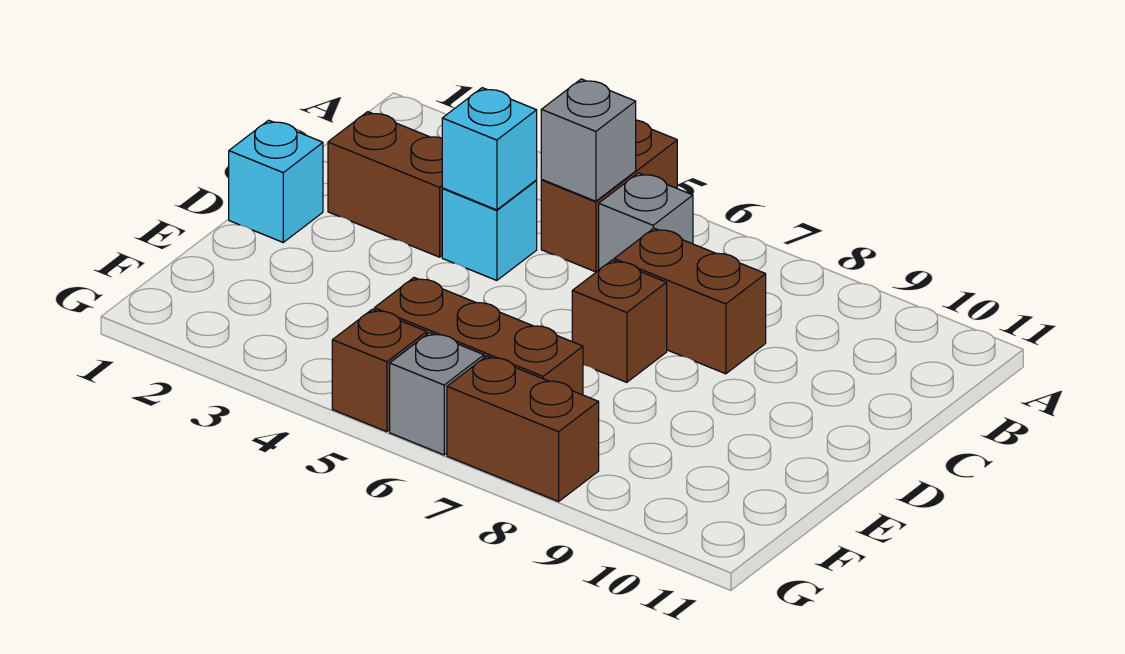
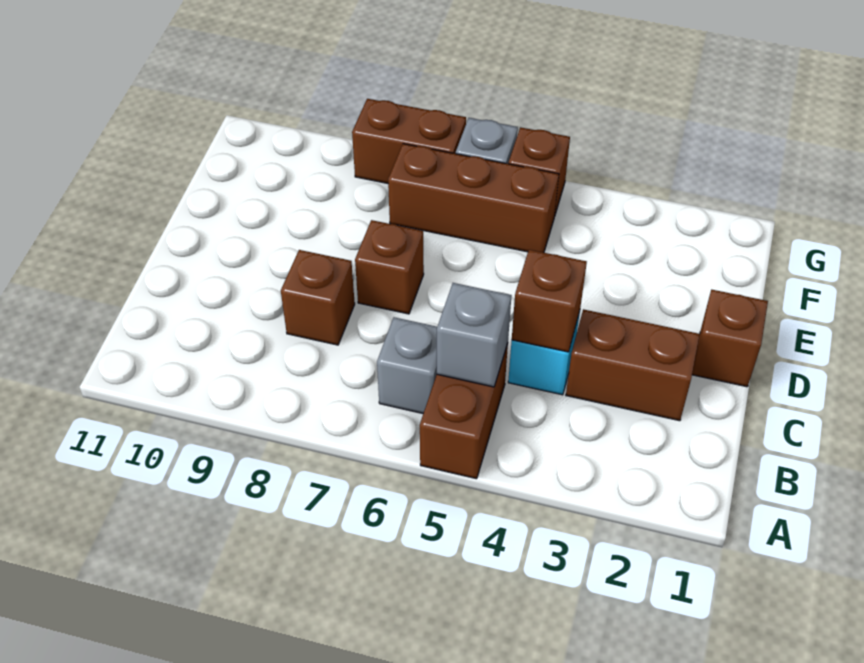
cyan brick C4 level 2 -> brown brick C4 level 2
brown brick C7:C8 level 1 -> brown brick C8 level 1
cyan brick D1 level 1 -> brown brick D1 level 1

